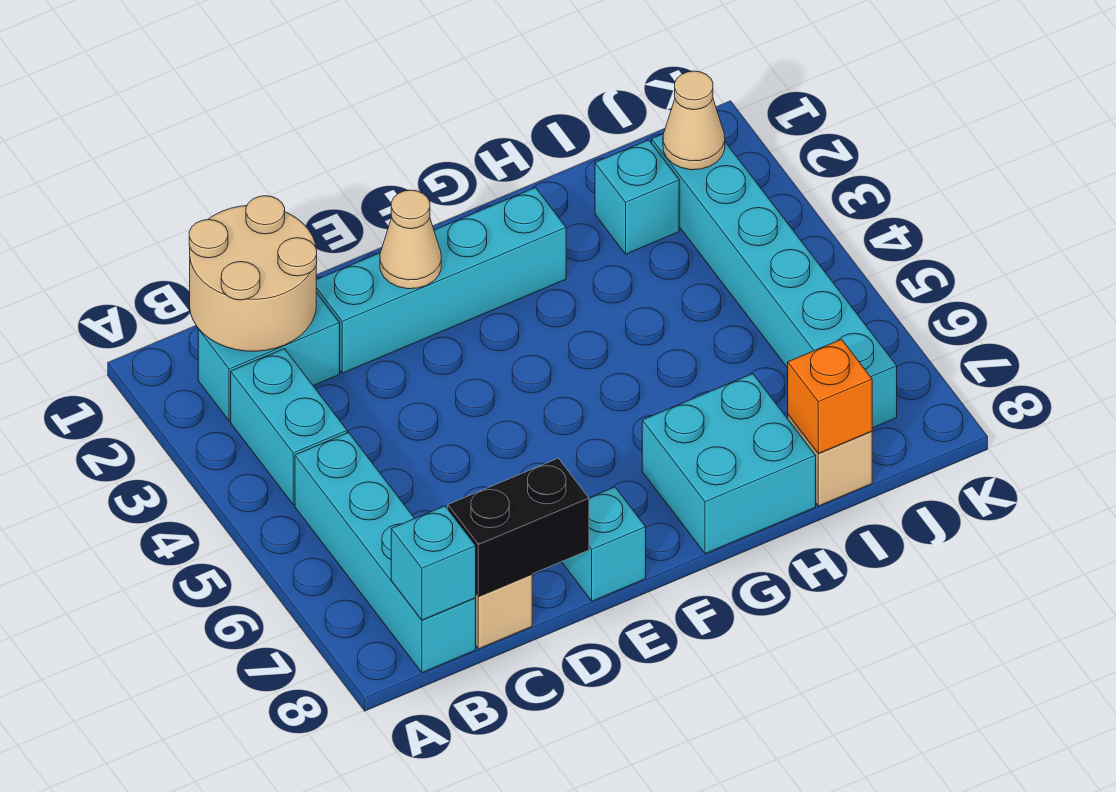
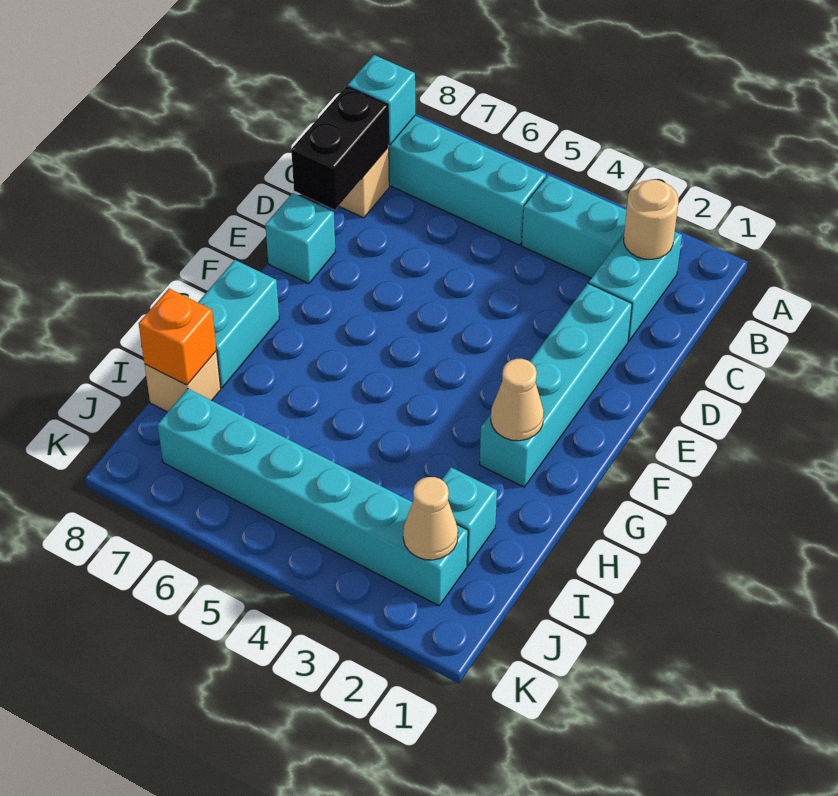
tan round brick B1:C2 level 2 -> tan round brick B2 level 2
tan cone E2 level 2 -> tan cone G2 level 2
cyan brick G7:H8 level 1 -> cyan brick G8:H8 level 1

